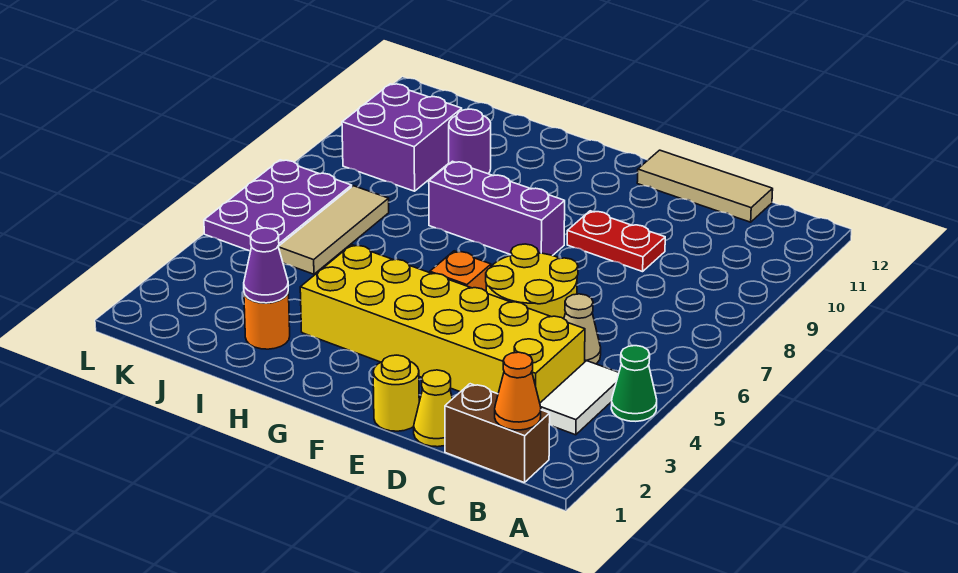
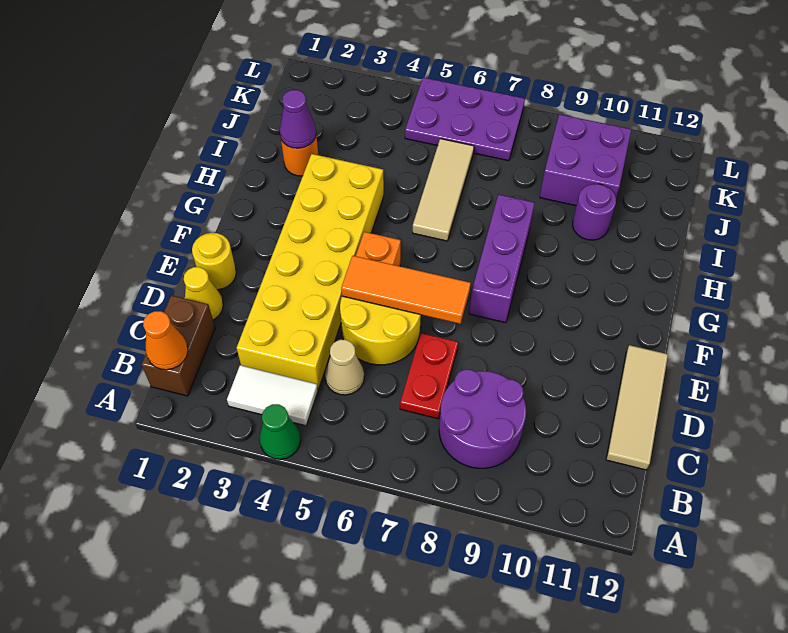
none -> purple round brick B8:C9 level 1
red plate D9:E9 level 1 -> red plate C7:D7 level 1
none -> orange tile E5:E7 level 2
tan tile J5:J7 level 1 -> tan tile H6:J6 level 1

